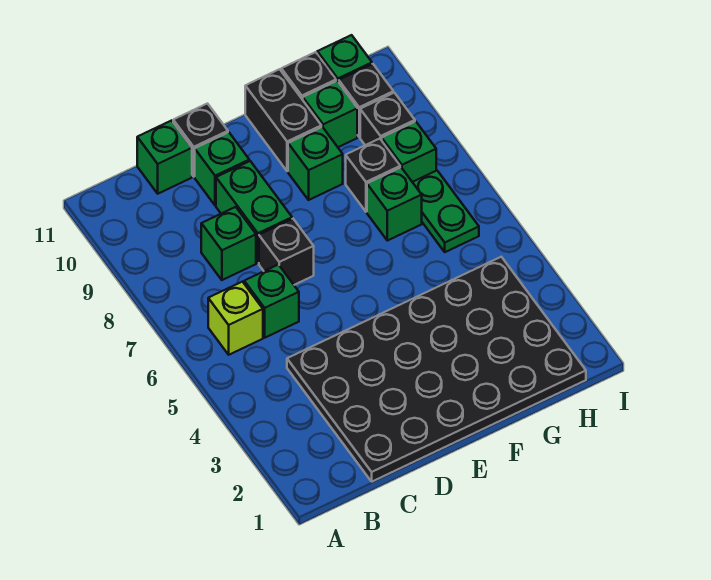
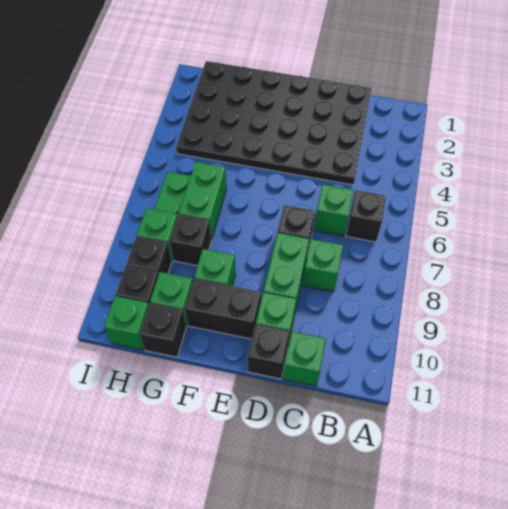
lime brick B6 level 1 -> black brick B6 level 1
black brick F10:F11 level 1 -> black brick E10:F10 level 1
green brick G7 level 1 -> green brick G6:G7 level 1

